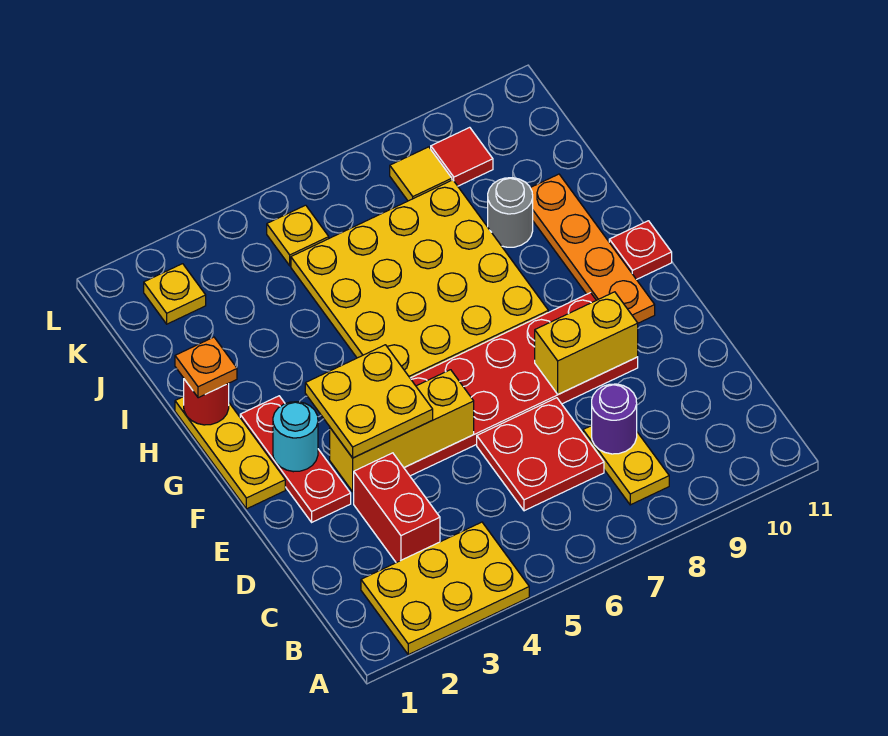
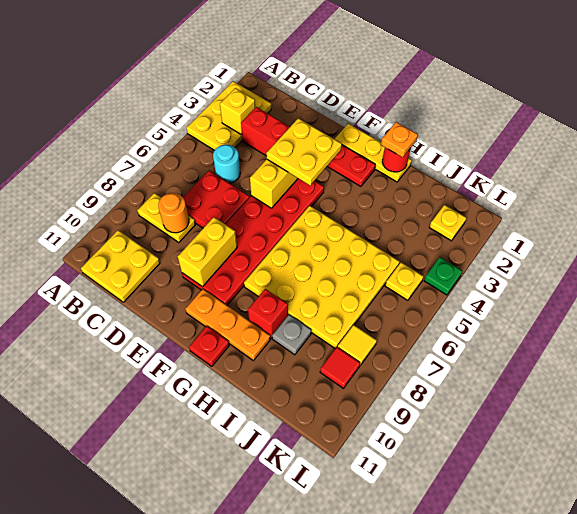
none -> yellow brick B3 level 2
none -> yellow plate B10:C11 level 1
purple round brick C8 level 2 -> orange round brick C8 level 2
cyan round brick F2 level 2 -> cyan round brick C5 level 1
orange plate F10:I10 level 1 -> orange plate F10:H10 level 1
none -> red brick H9 level 1
grey round brick I9 level 1 -> grey plate I9 level 1
none -> green plate L4 level 1

